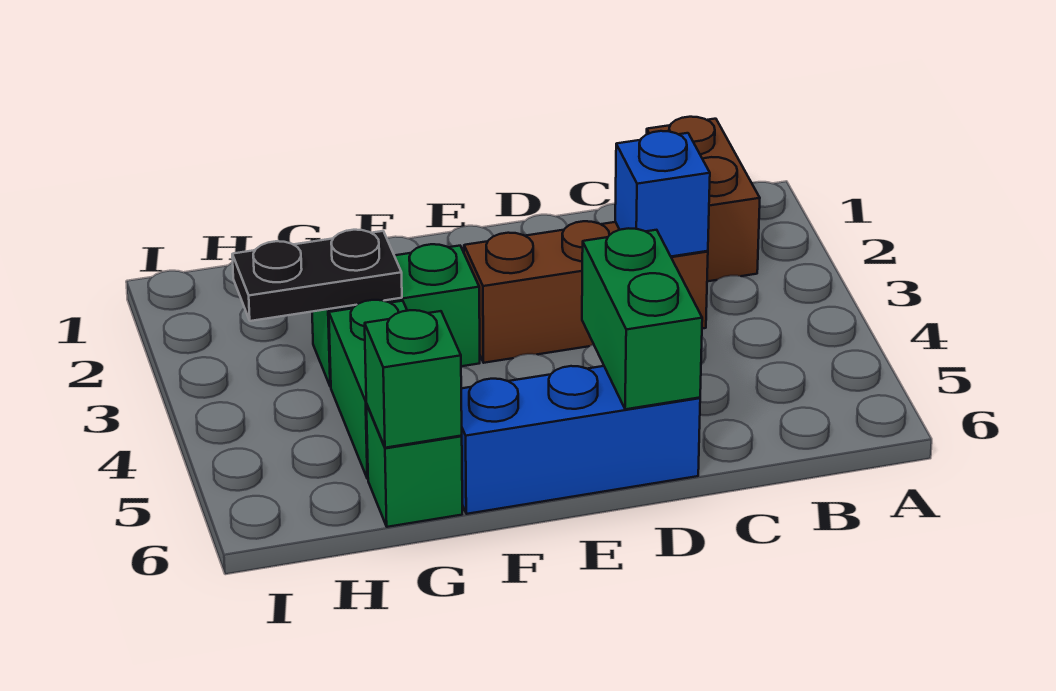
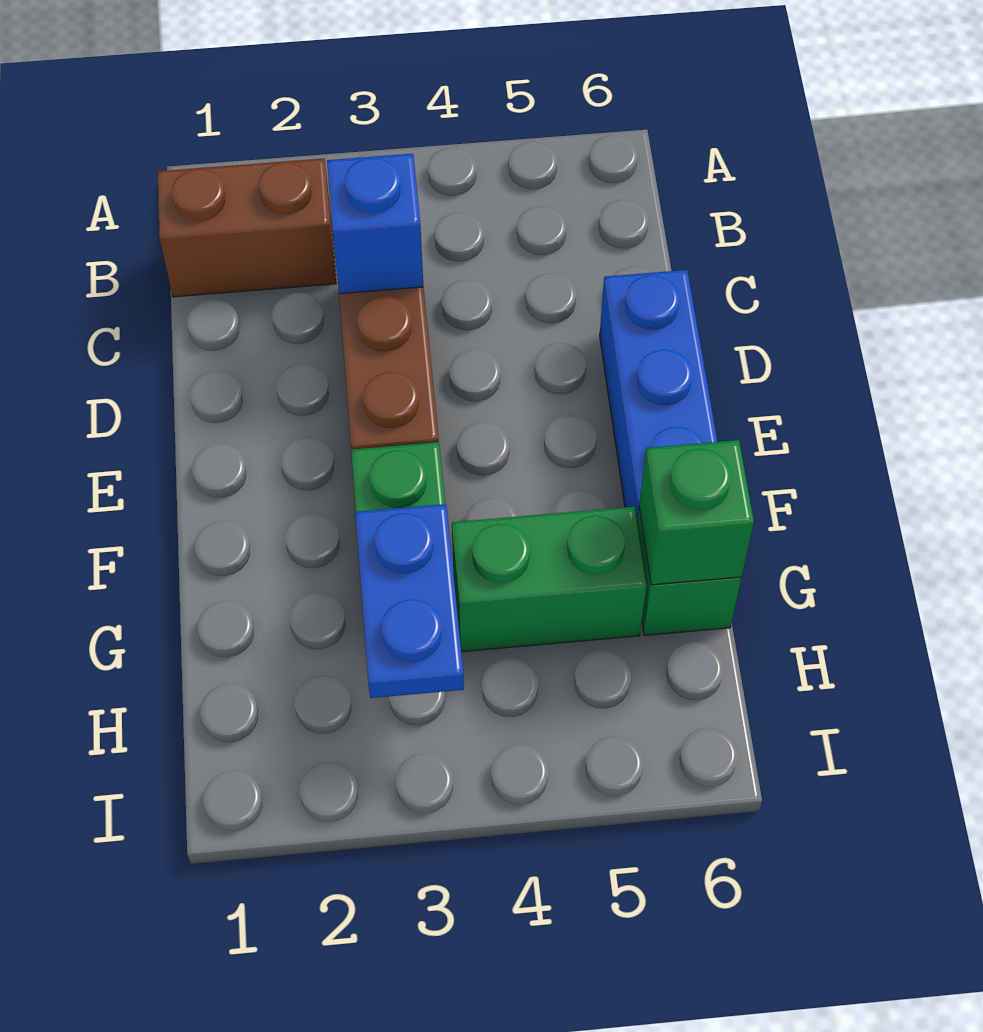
green brick D5:D6 level 2 -> none
black plate G3:H3 level 2 -> blue plate G3:H3 level 2

